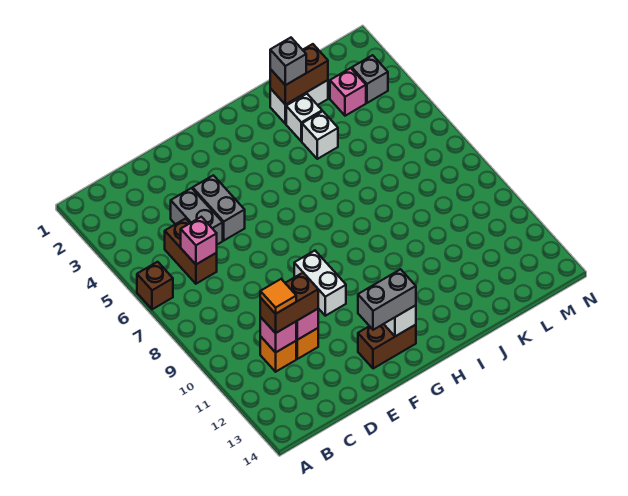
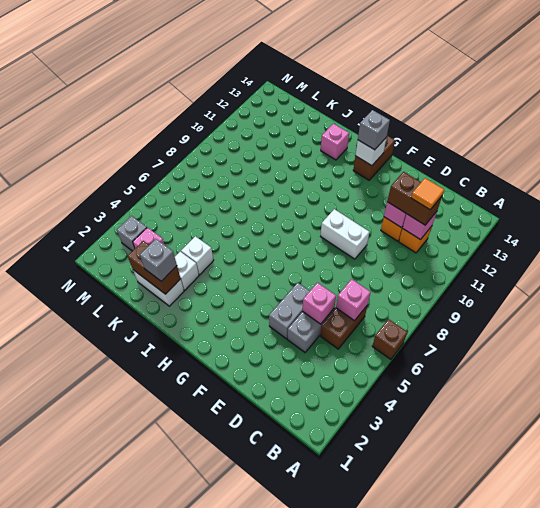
none -> pink brick D5 level 2
white brick F9:F10 level 1 -> white brick E9:F9 level 1
brown brick F13:G13 level 1 -> brown brick G13:G14 level 1
grey brick F13:G13 level 3 -> grey brick G13 level 3
none -> pink brick I13 level 1

